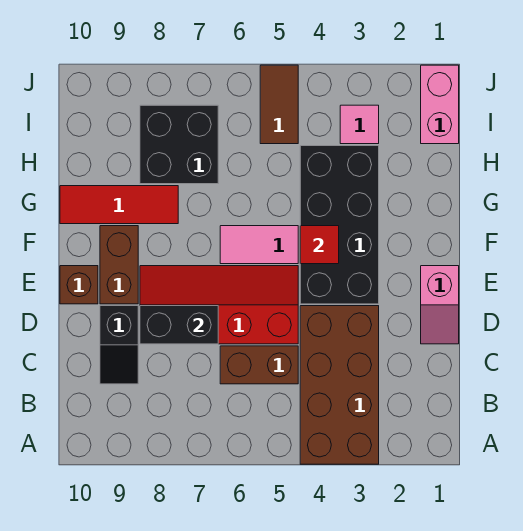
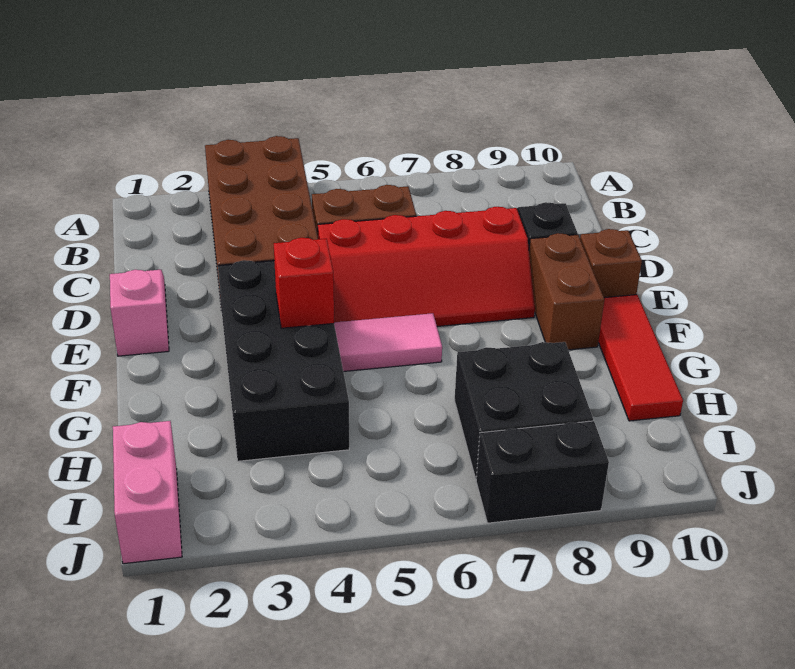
black brick D7:D8 level 2 -> black brick J7:J8 level 1
red tile F4 level 2 -> red brick F4 level 2
red tile G8:G10 level 1 -> red tile F10:H10 level 1
pink tile I3 level 1 -> none
brown tile I5:J5 level 1 -> none

